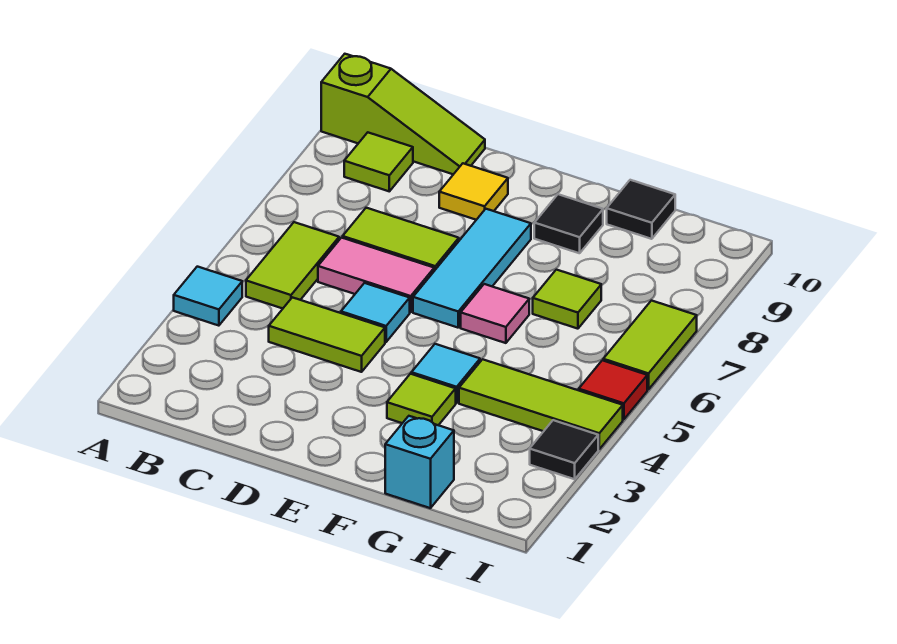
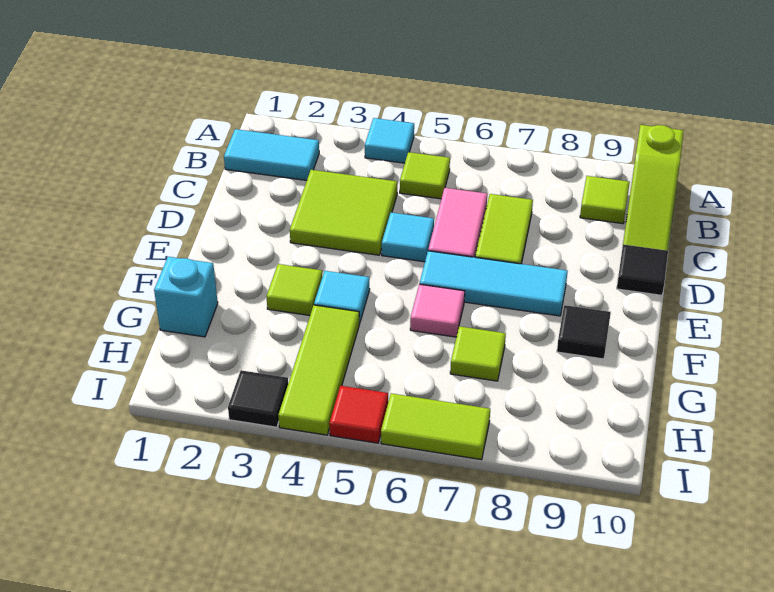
none -> cyan tile B1:B2 level 1
lime tile B5:B6 level 1 -> lime tile B5 level 1
lime tile C4:D4 level 1 -> lime tile C3:D4 level 1
yellow tile D9 level 1 -> none
black tile G10 level 1 -> black tile D10 level 1

